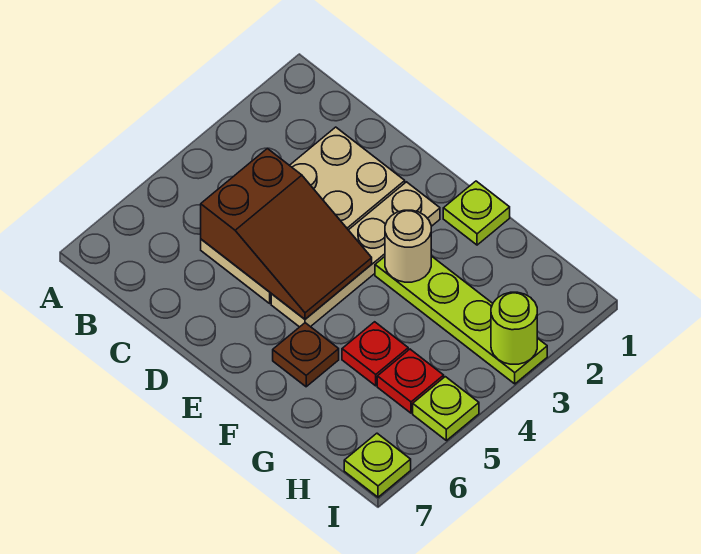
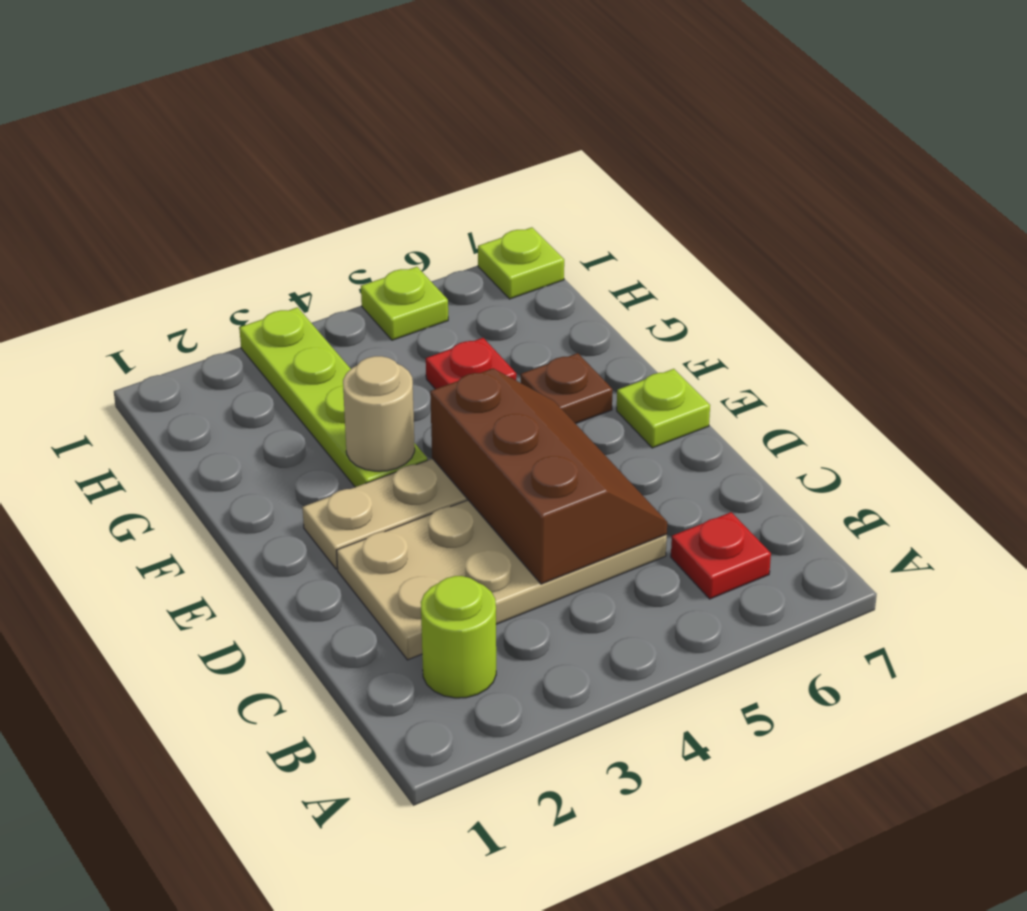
brown slope C4:E5 level 2 top C -> brown slope C4:E5 level 2 top 4
lime plate F1 level 1 -> lime plate E7 level 1
red plate H5 level 1 -> red plate B6 level 1
lime round brick I3 level 2 -> lime round brick B2 level 1

